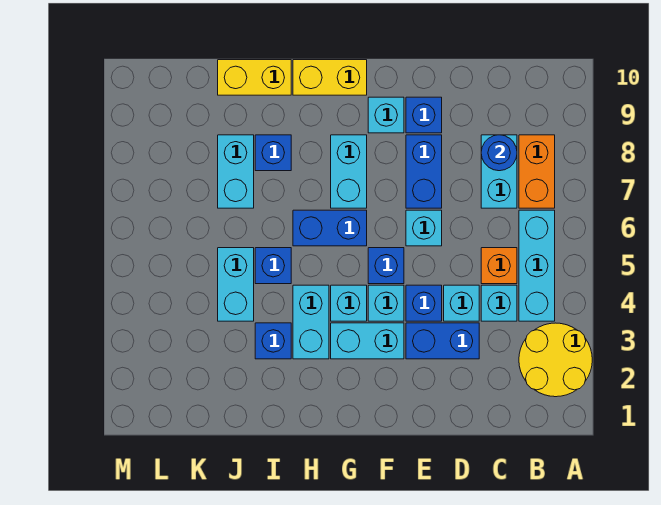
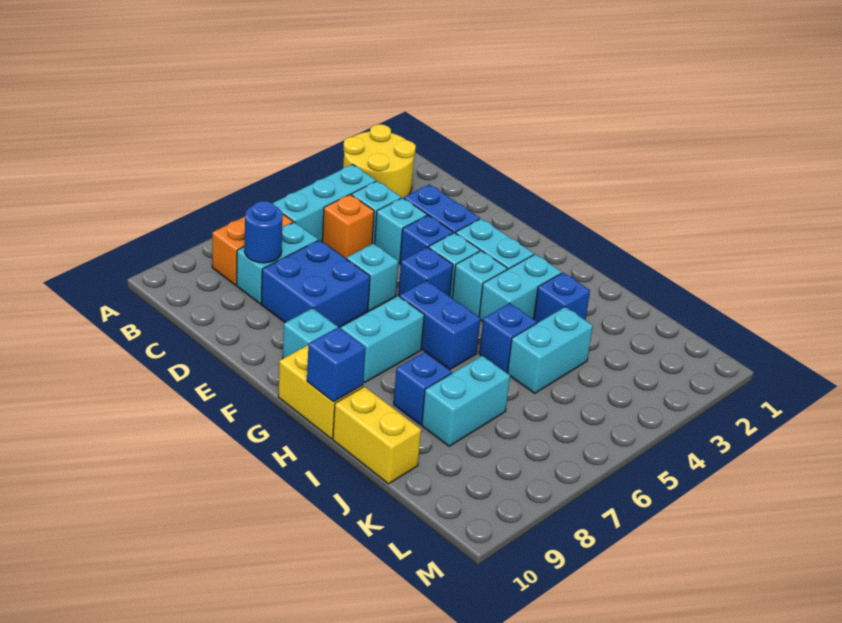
blue brick E7:E8 level 1 -> blue brick D7:E8 level 1
blue brick E9 level 1 -> blue brick H10 level 2

